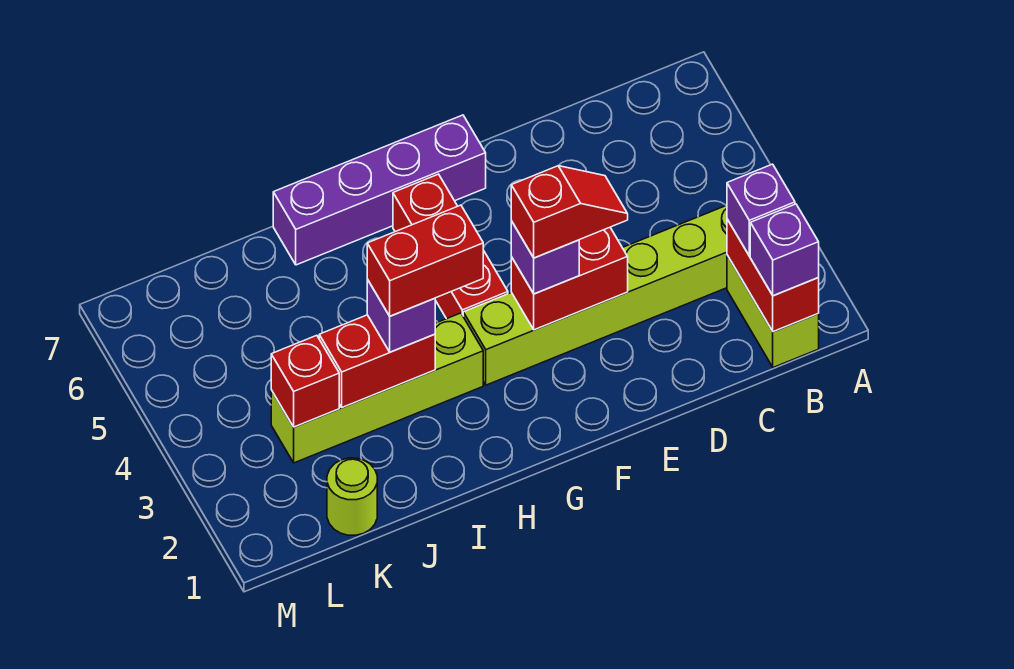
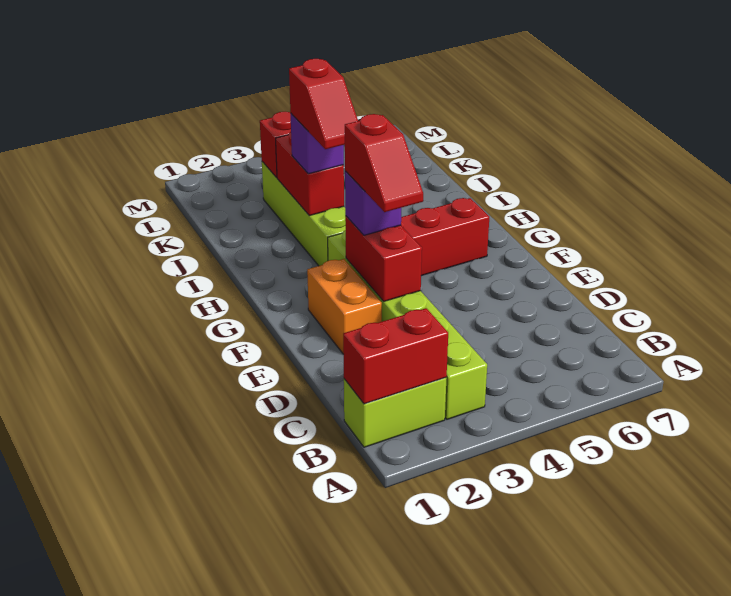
purple brick B1 level 3 -> none
purple brick B2 level 3 -> none
none -> orange brick E2:F2 level 1
purple brick F7:I7 level 1 -> none
red brick H3:I3 level 4 -> red slope H3:I3 level 4 top I
lime round brick K1 level 1 -> none

